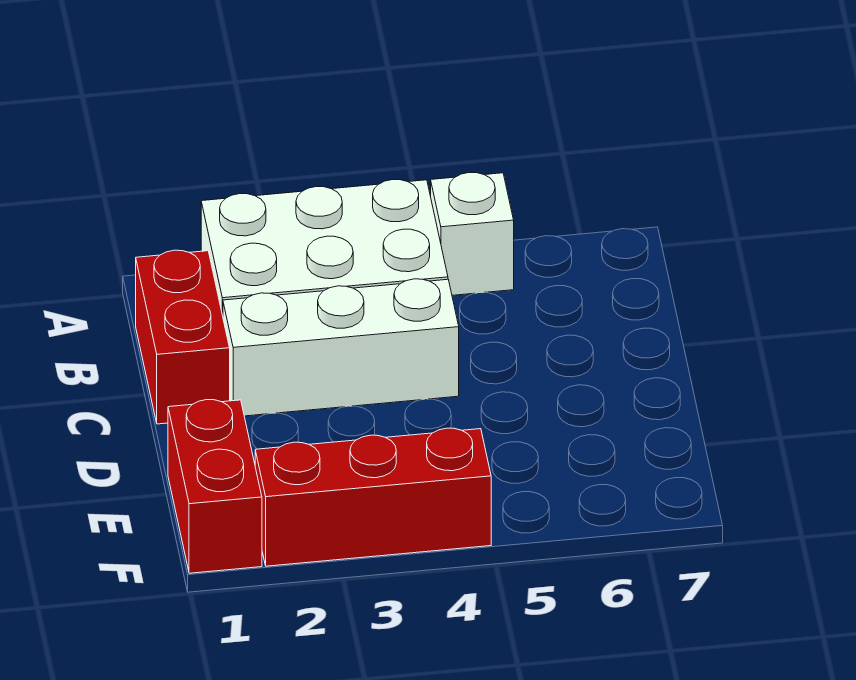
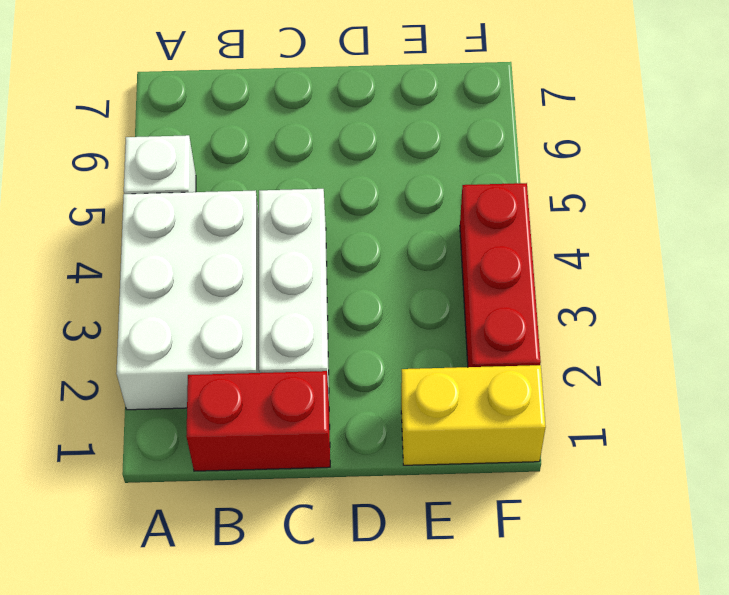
red brick E1:F1 level 1 -> yellow brick E1:F1 level 1

